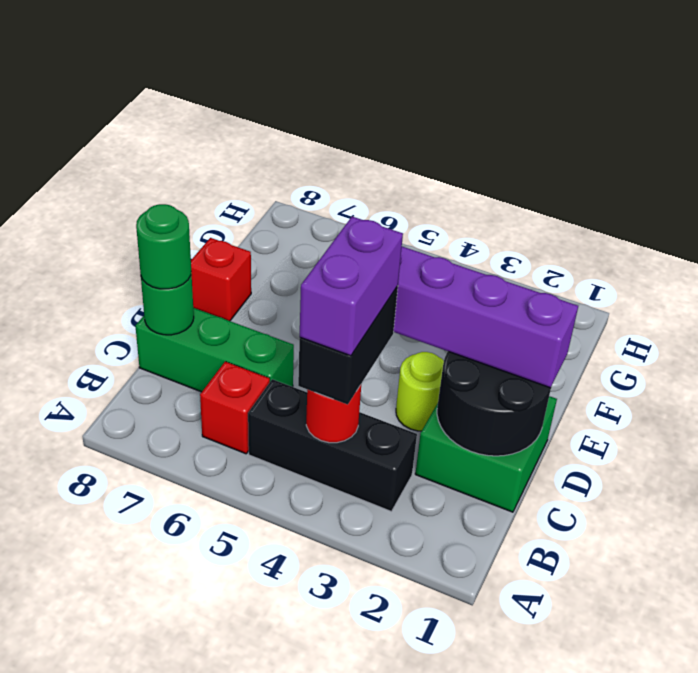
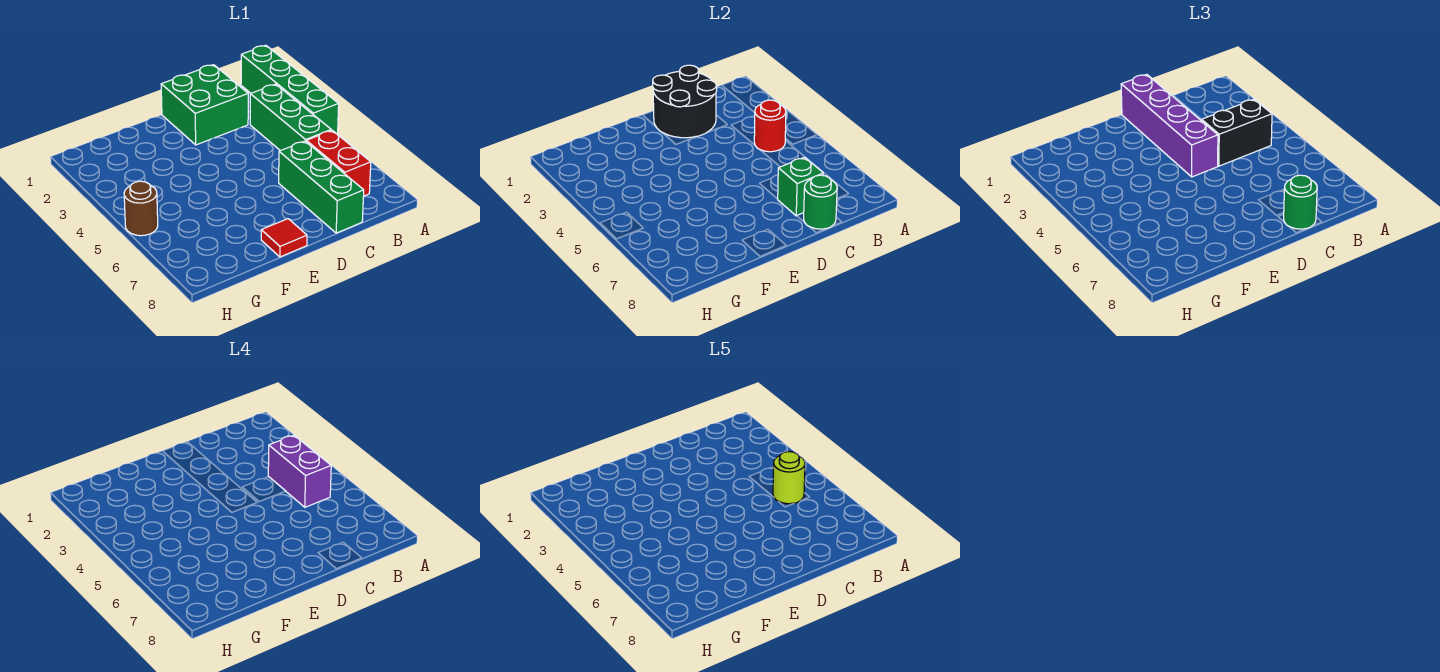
none -> green brick A1:A4 level 1
black brick B3:B5 level 1 -> green brick B3:B5 level 1
purple brick B4:C4 level 4 -> purple brick B4:B5 level 4
red brick B6 level 1 -> red brick B6:B7 level 1
none -> green brick C7 level 2
lime round brick D3 level 1 -> lime round brick B5 level 5
red brick E8 level 1 -> red tile E8 level 1
none -> brown round brick H5 level 1

